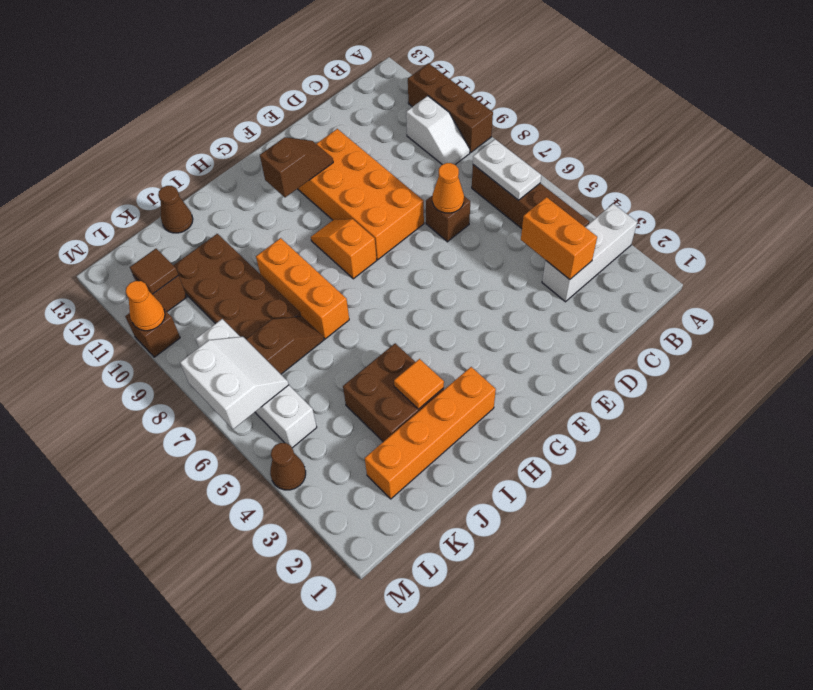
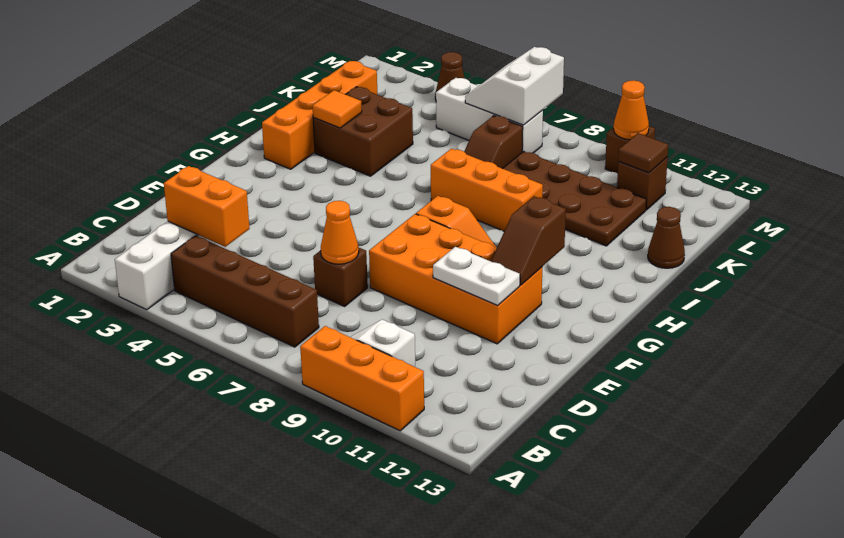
brown brick A9:A11 level 1 -> orange brick A9:A11 level 1
white plate B6:B7 level 2 -> white plate E10:E11 level 2
white brick L5:L8 level 1 -> white brick L5:L7 level 1
white slope L6:M7 level 2 top M -> white slope L6:M7 level 2 top 7

